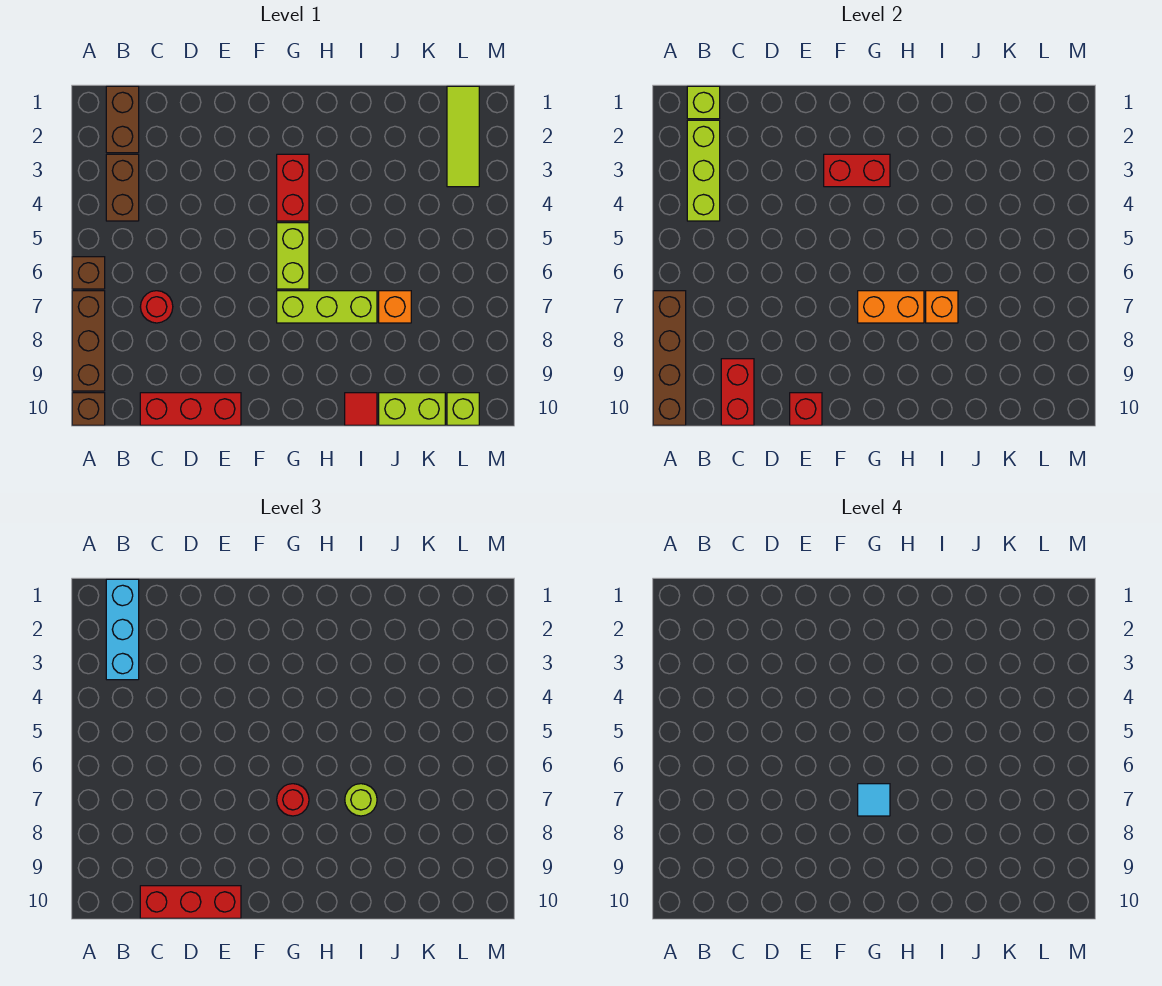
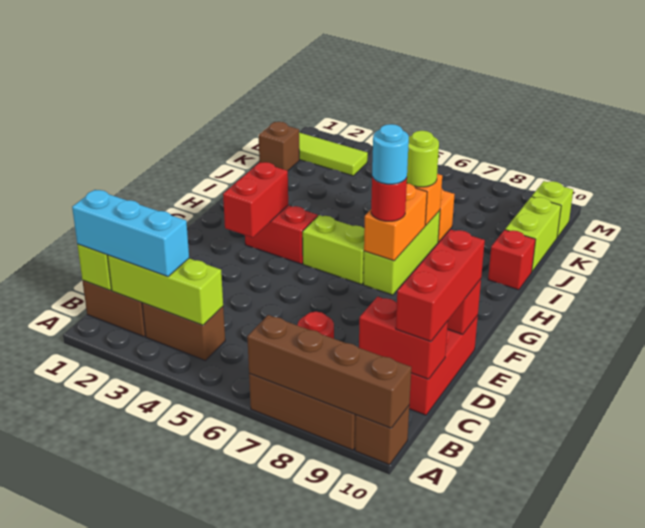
brown brick A6 level 1 -> brown brick K1 level 1
cyan tile G7 level 4 -> cyan round brick G7 level 4
red tile I10 level 1 -> red brick I10 level 1

